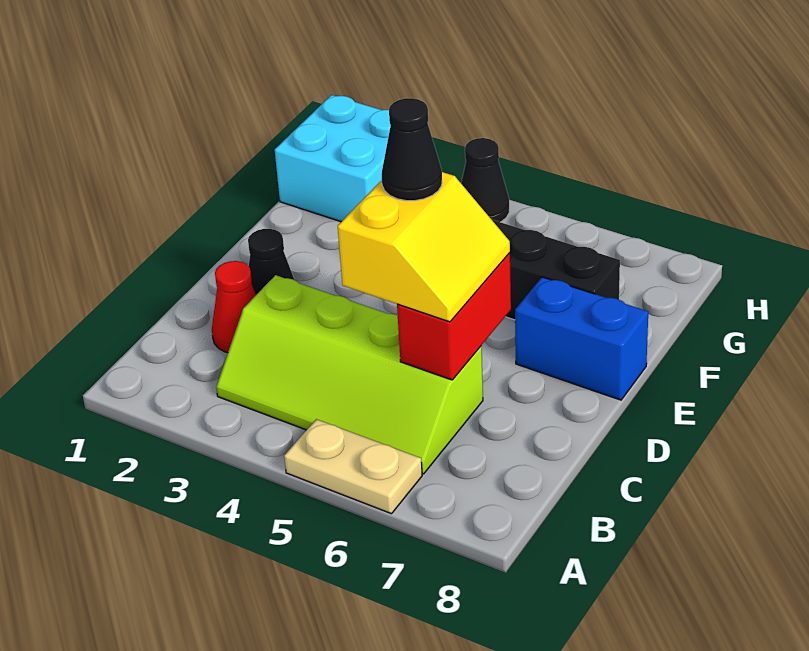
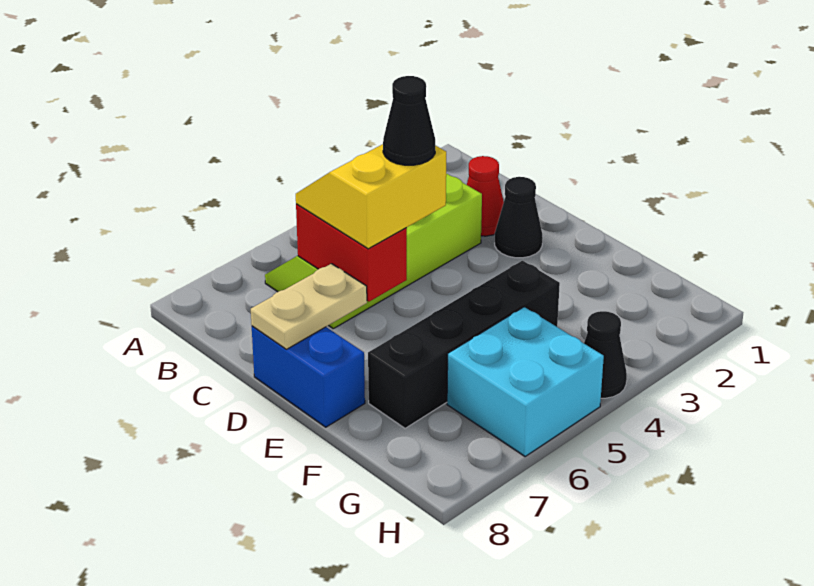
tan plate A5:A6 level 1 -> tan plate D7:D8 level 2
yellow slope C5:D6 level 3 top 5 -> yellow slope C5:D6 level 3 top D
blue brick E7:E8 level 1 -> blue brick D8:E8 level 1
cyan brick G1:H2 level 1 -> cyan brick G5:H6 level 1

